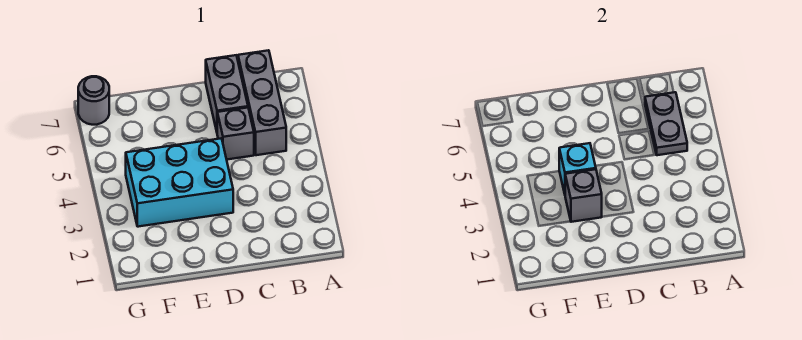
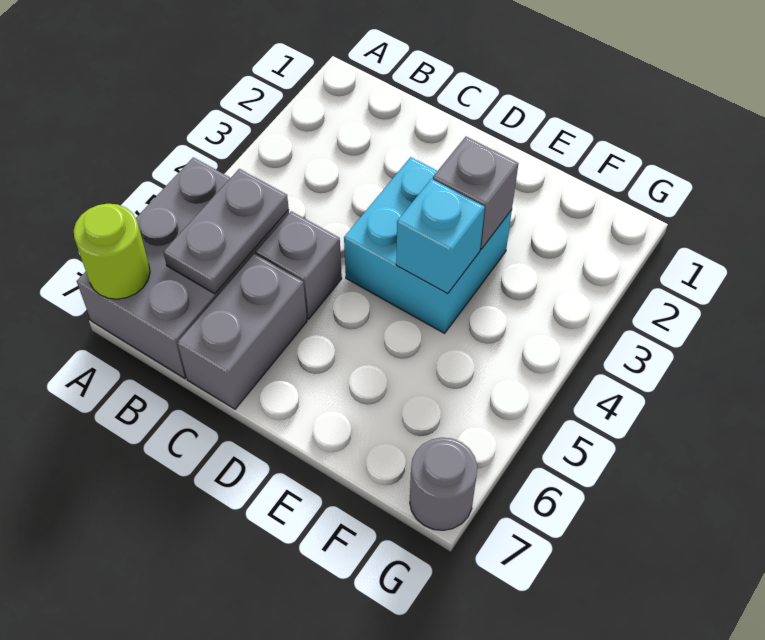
none -> lime round brick A7 level 2
grey brick B5:B7 level 1 -> grey brick A5:B7 level 1
cyan brick D3:F4 level 1 -> cyan brick D3:E4 level 1

